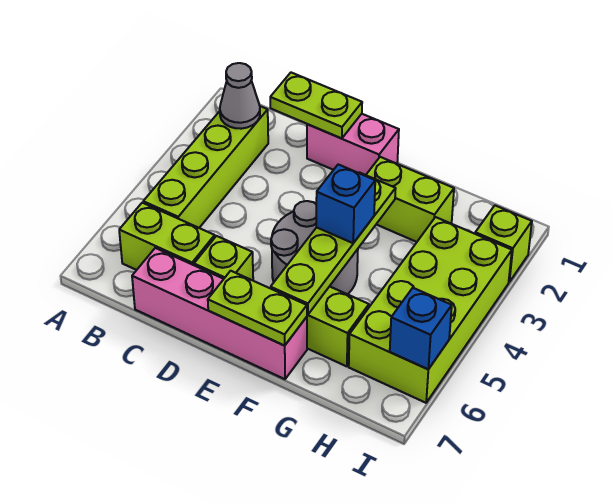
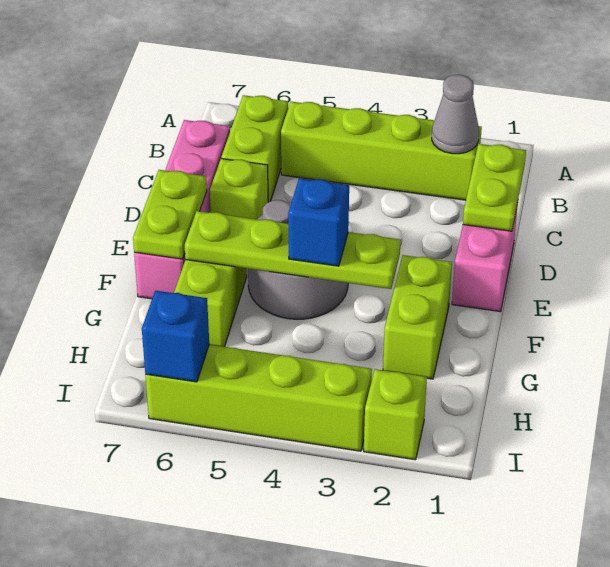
lime brick H3:I6 level 1 -> lime brick I3:I6 level 1

